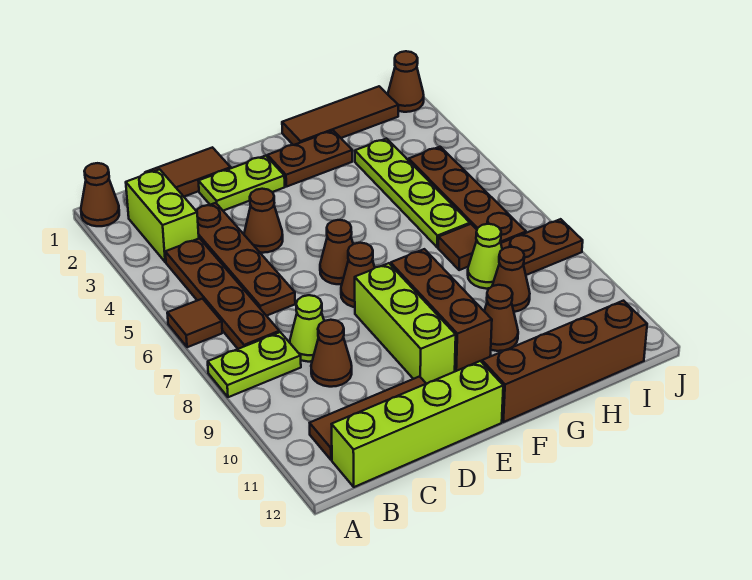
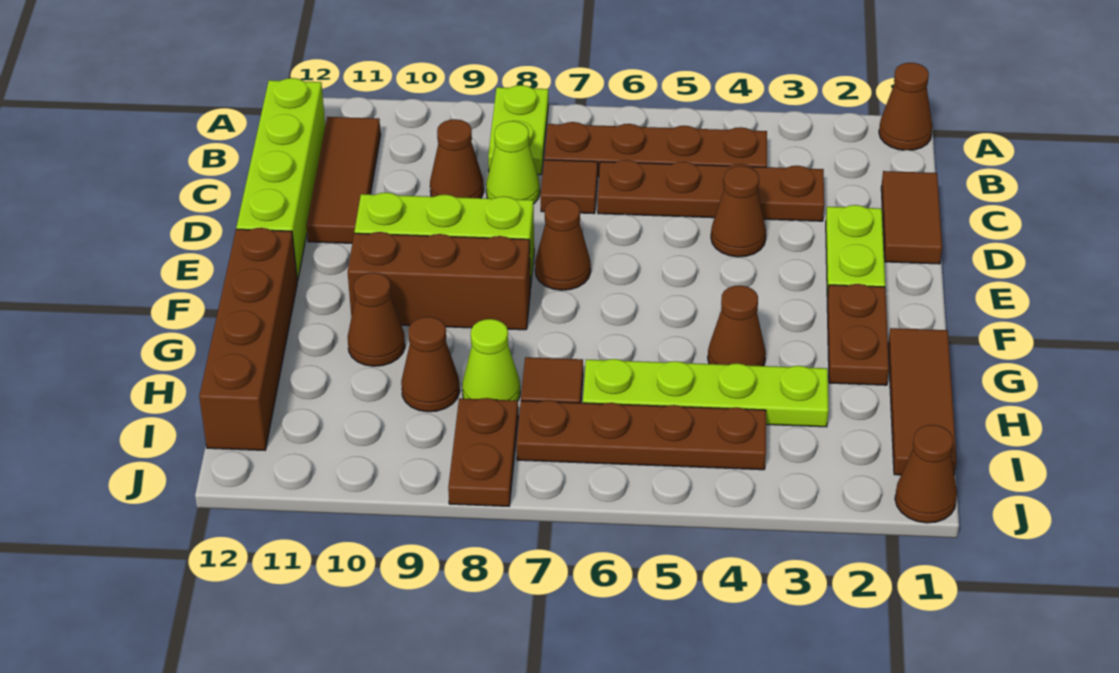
brown tile A6 level 1 -> brown tile C7 level 1
lime brick B2:B3 level 1 -> none
brown cone E6 level 1 -> brown cone G4 level 1

